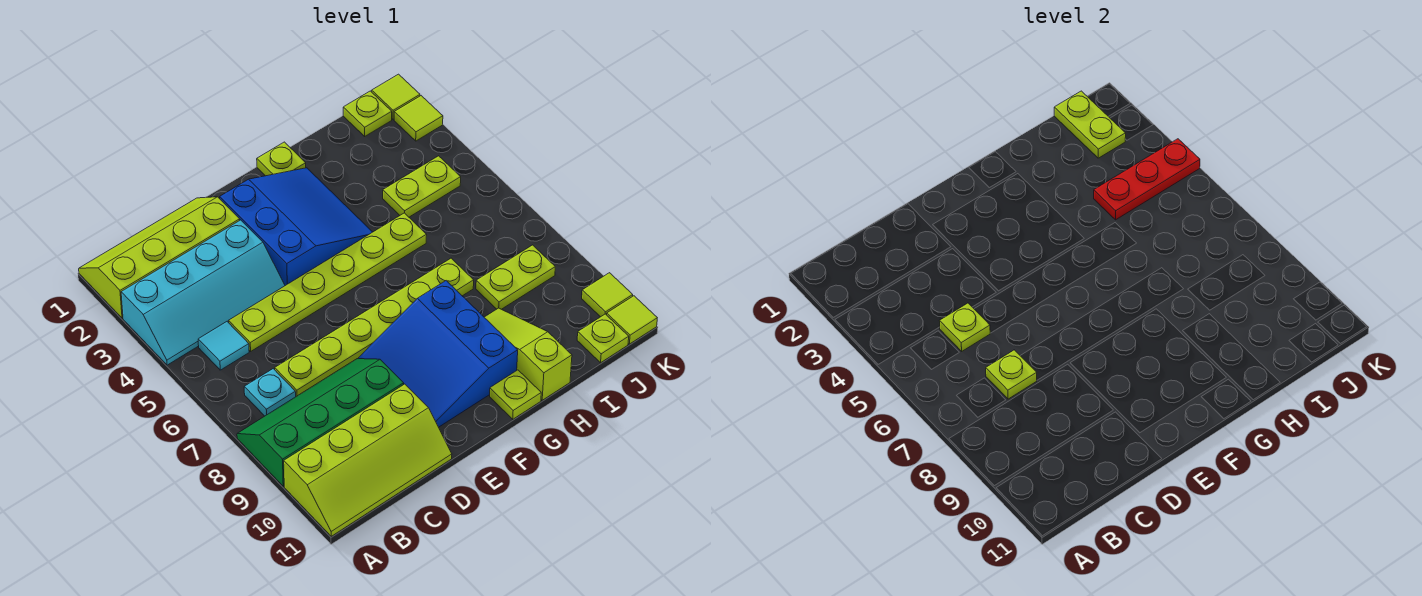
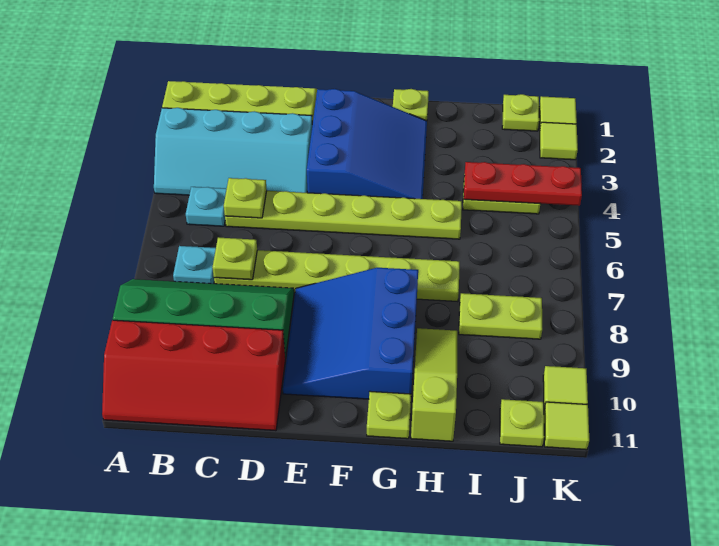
lime slope A10:D11 level 1 top 10 -> red slope A10:D11 level 1 top 10
cyan tile B5 level 1 -> cyan plate B5 level 1
lime plate J1:J2 level 2 -> none

